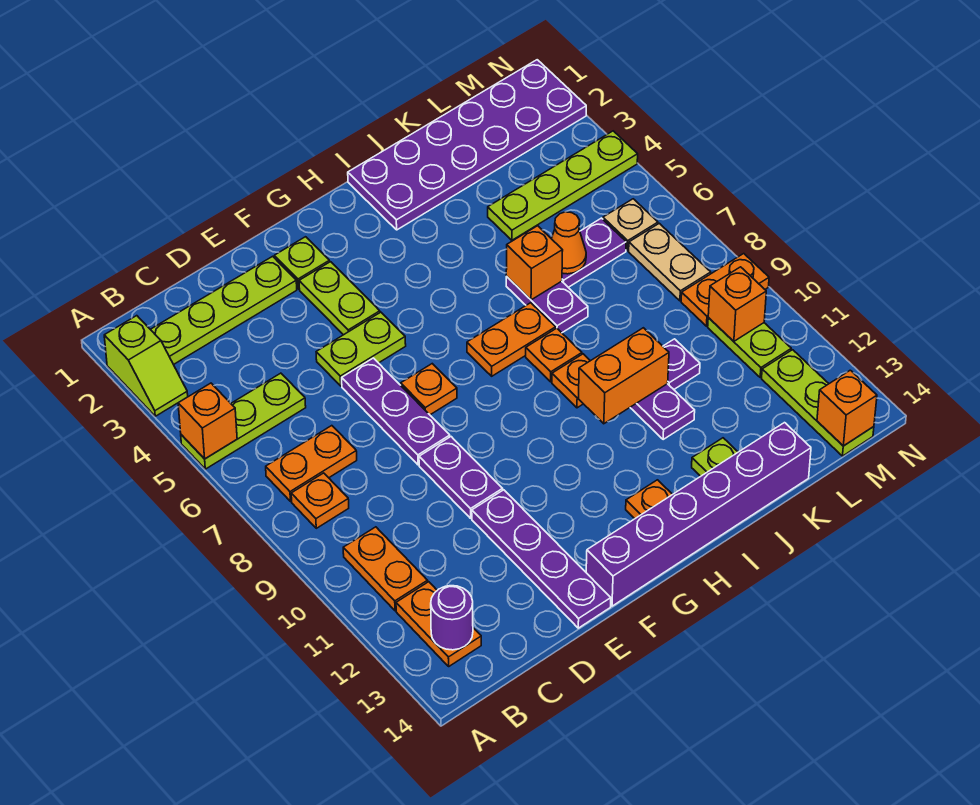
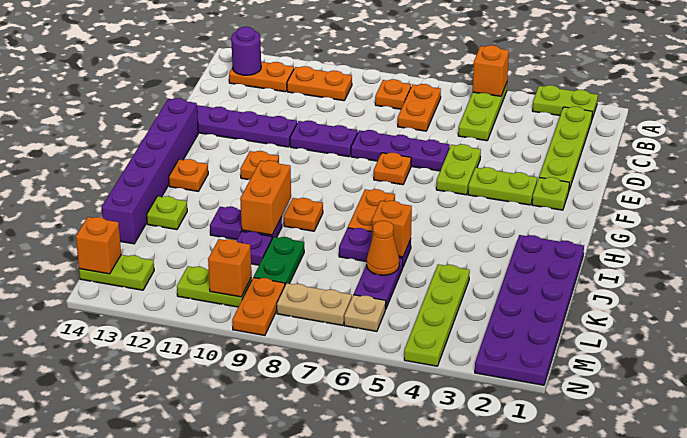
lime slope A2:A3 level 1 top 2 -> lime plate A2:A3 level 1
orange plate I8 level 1 -> orange plate G11 level 1
none -> green plate K9:L9 level 1
lime plate M12:M14 level 1 -> lime plate M13:M14 level 1

